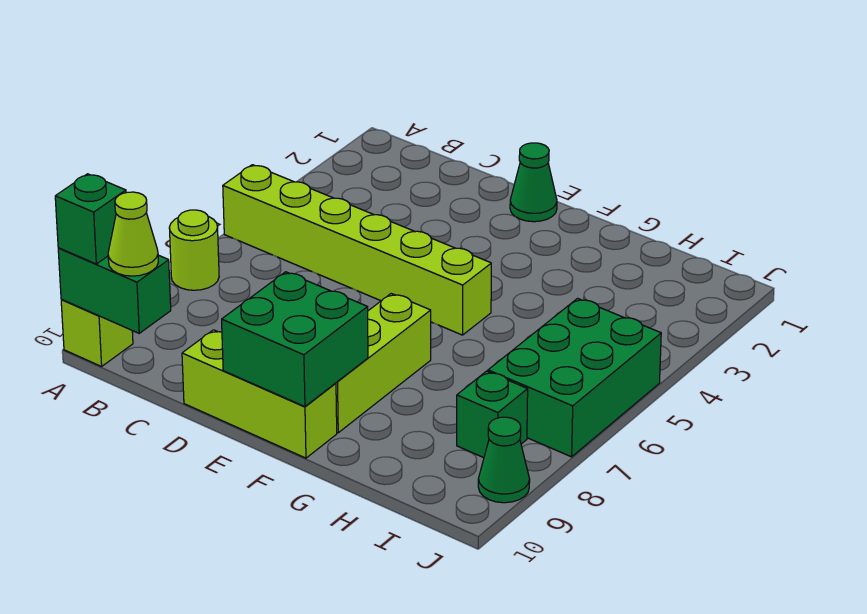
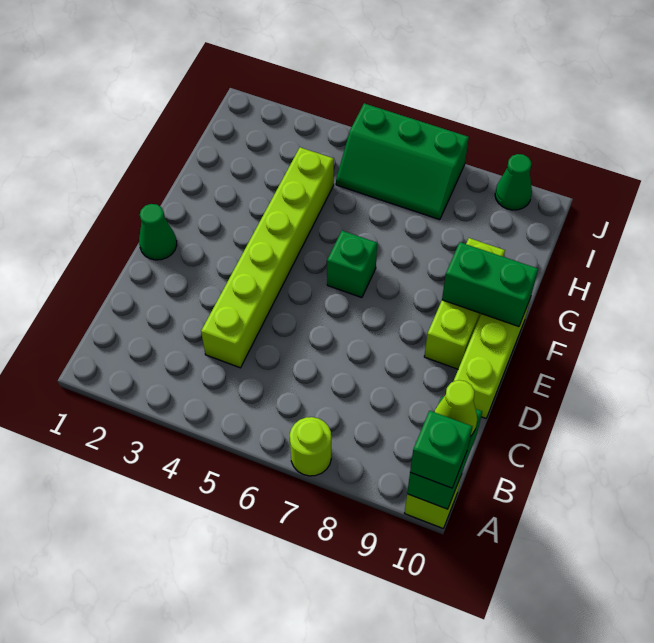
lime brick A5:F5 level 1 -> lime brick C4:H4 level 1
green brick E9:F10 level 2 -> green brick F9:F10 level 2
lime brick F7:F9 level 1 -> lime brick E9:G9 level 1
green brick I5:J7 level 1 -> green slope I5:J7 level 1 top J
green brick I8 level 1 -> green brick F6 level 1

